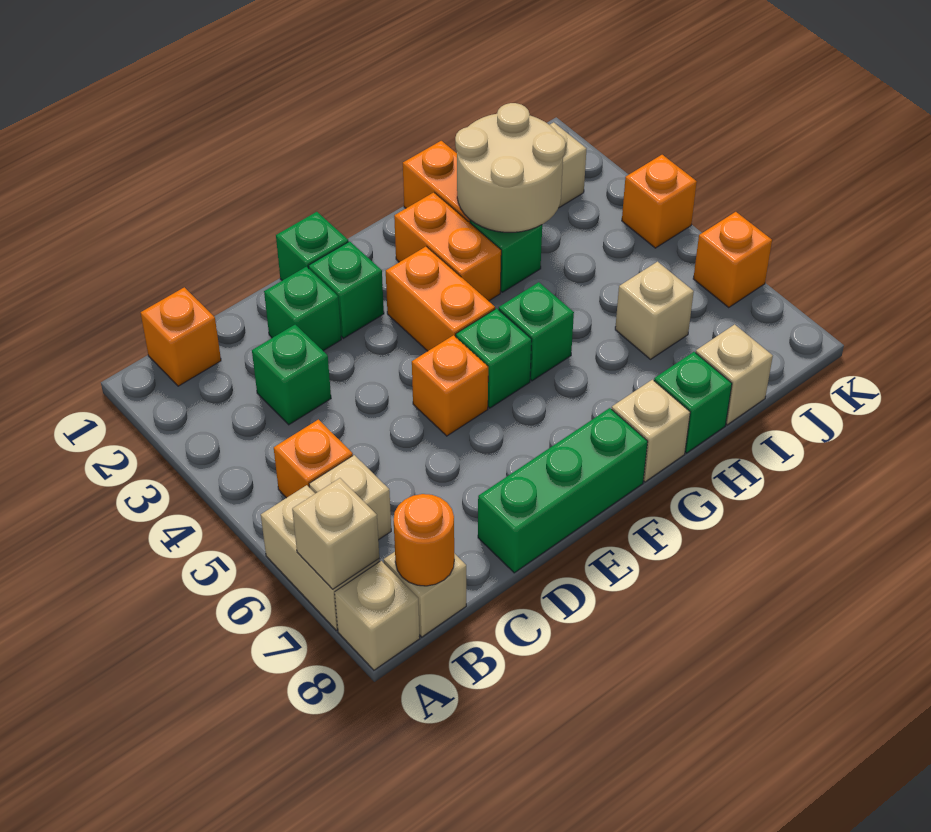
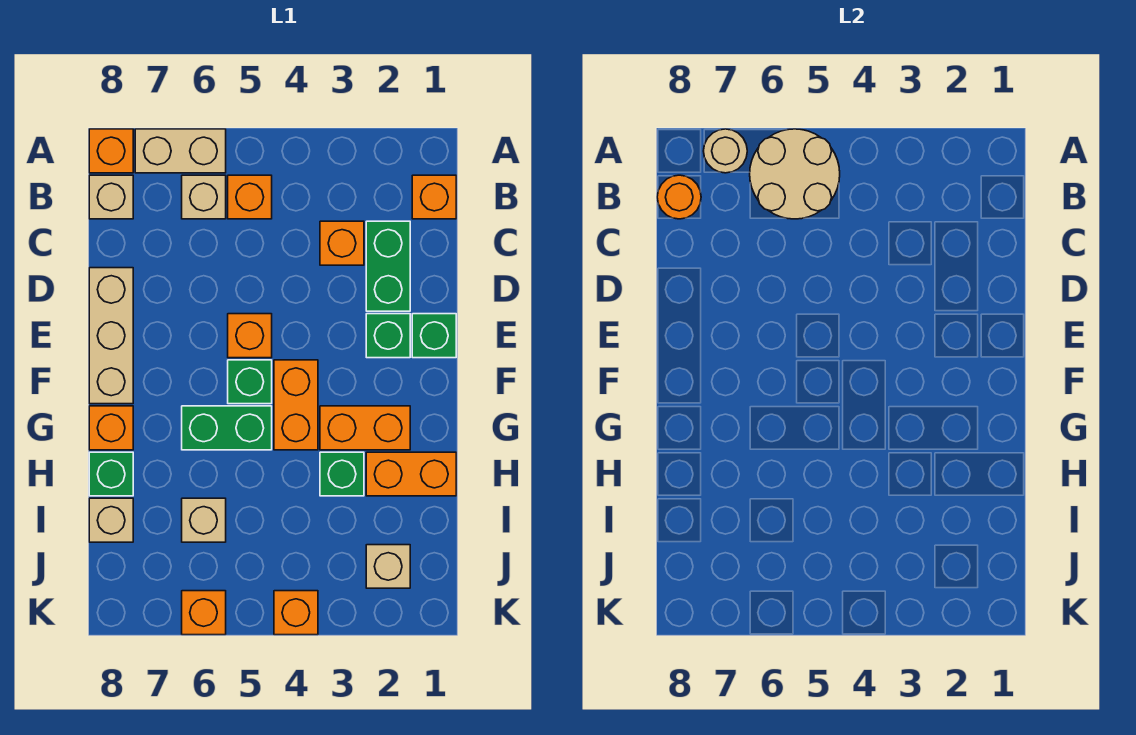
tan brick A7 level 2 -> tan round brick A7 level 2
tan brick A8 level 1 -> orange brick A8 level 1
green brick C3 level 1 -> orange brick C3 level 1
green brick D2 level 1 -> green brick C2:D2 level 1
green brick D8:F8 level 1 -> tan brick D8:F8 level 1
orange brick F3:F4 level 1 -> orange brick F4:G4 level 1
green brick G5 level 1 -> green brick G5:G6 level 1
tan brick G8 level 1 -> orange brick G8 level 1
tan round brick H2:I3 level 2 -> tan round brick A5:B6 level 2

